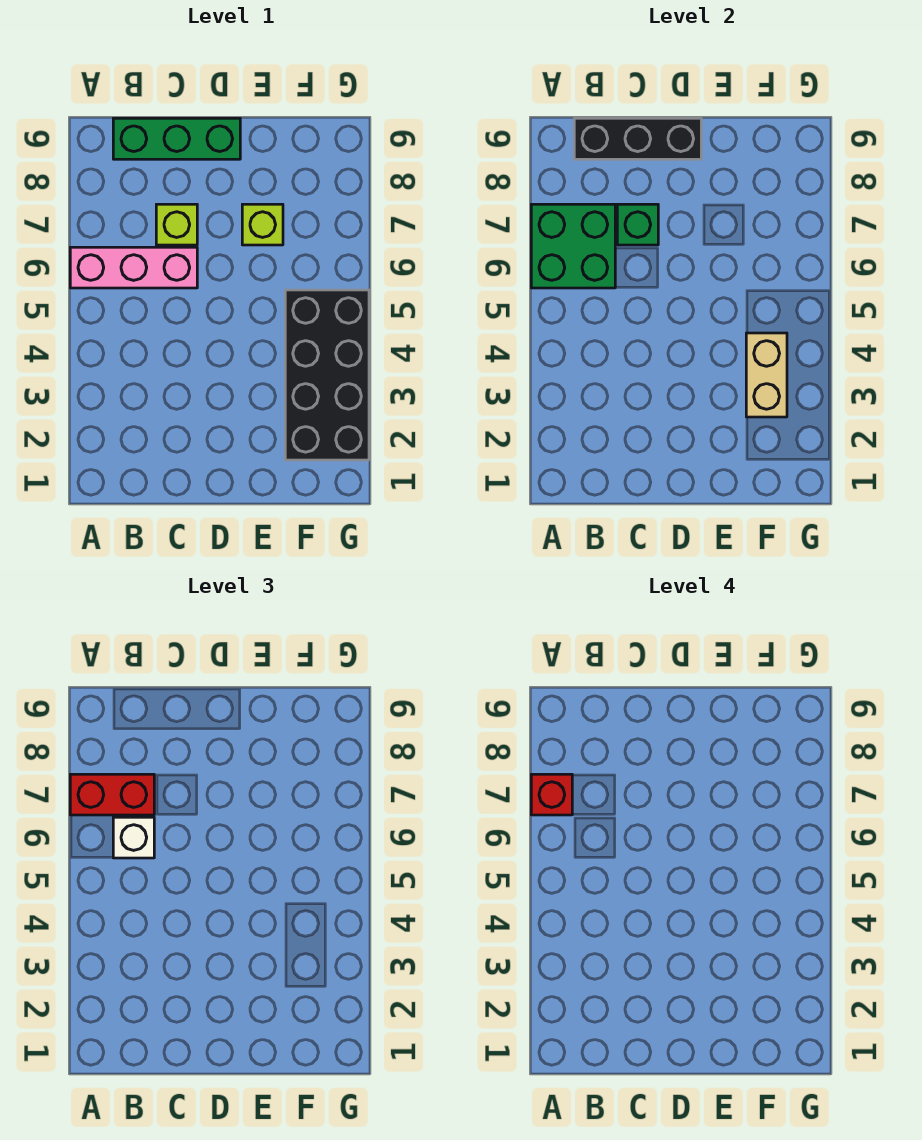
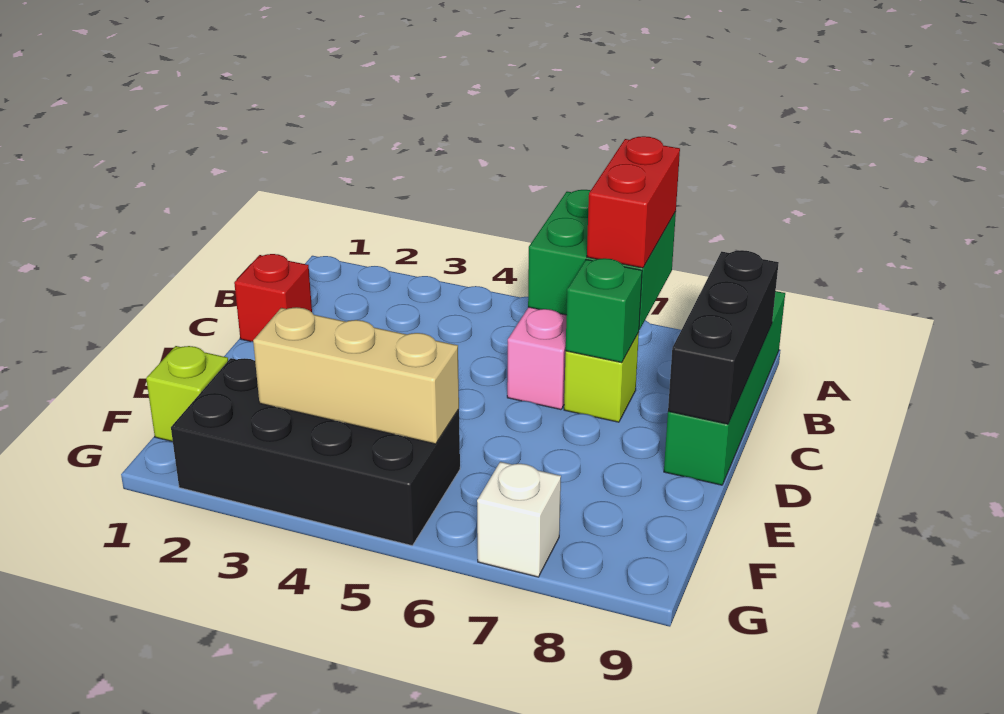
red brick A7 level 4 -> red brick C1 level 1
white brick B6 level 3 -> white brick G7 level 1
green brick B9:D9 level 1 -> green brick A9:D9 level 1
lime brick E7 level 1 -> lime brick F1 level 1
tan brick F3:F4 level 2 -> tan brick F3:F5 level 2

